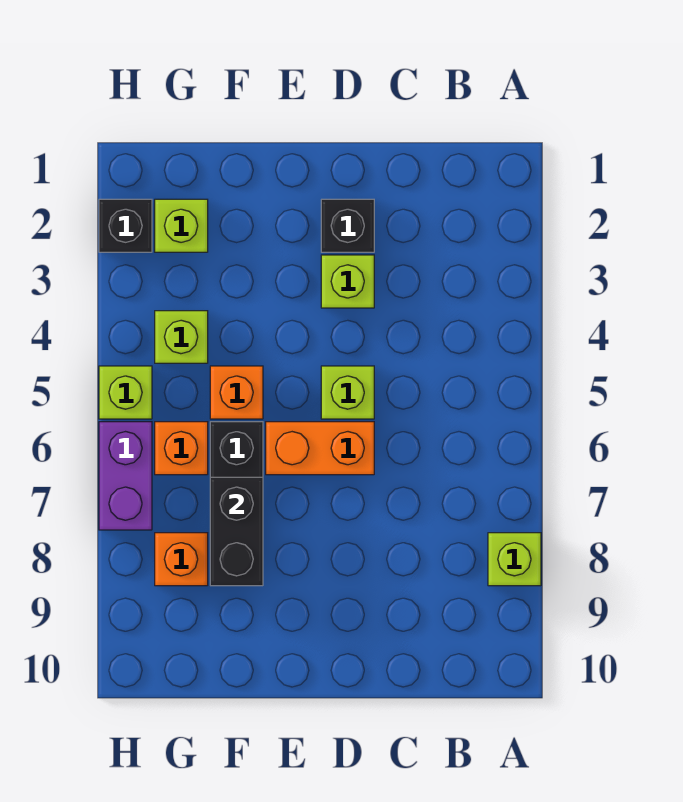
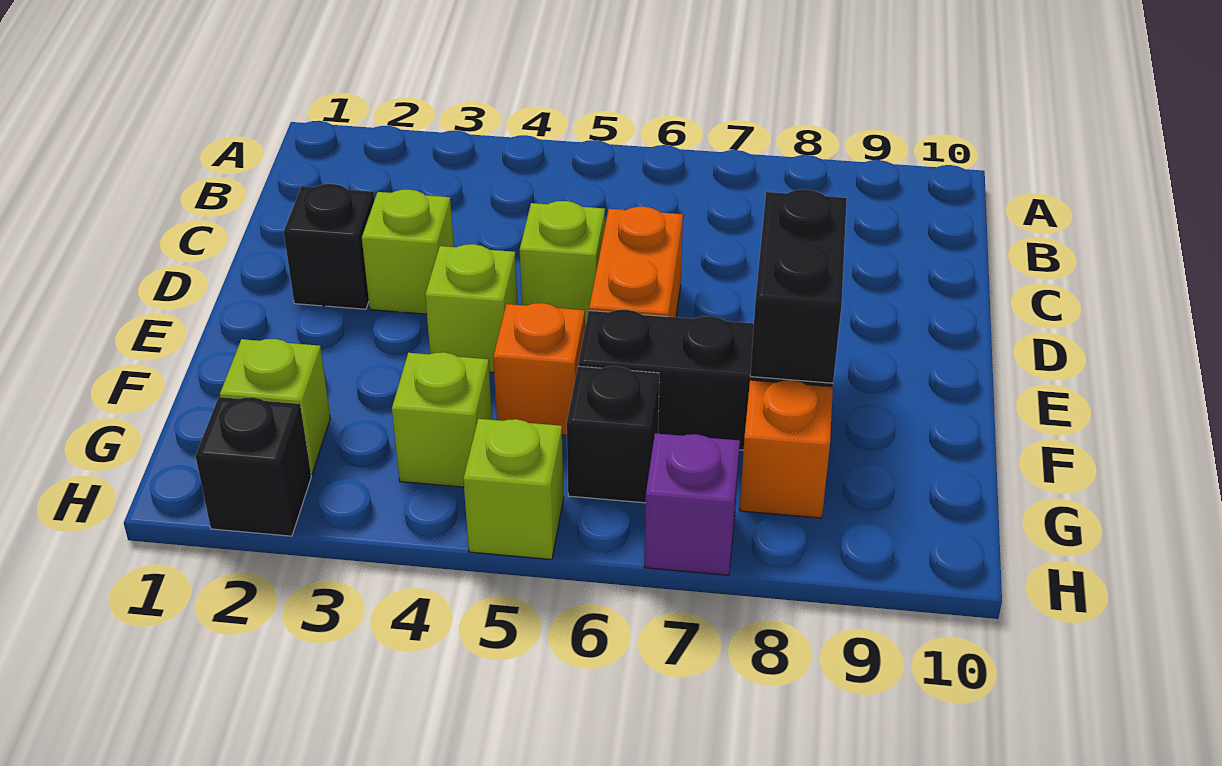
lime brick A8 level 1 -> lime brick E4 level 1
black brick F7:F8 level 2 -> black brick E8:F8 level 2
orange brick G6 level 1 -> black brick G6 level 1
purple brick H6:H7 level 1 -> purple brick H7 level 1

